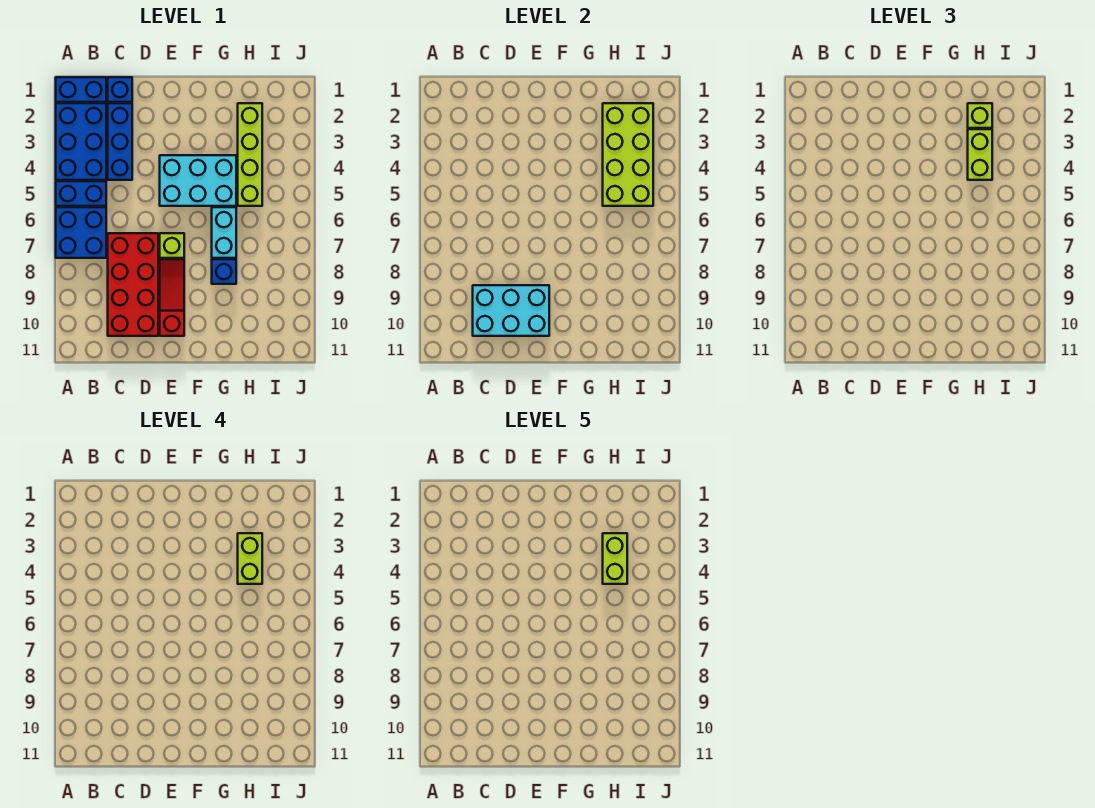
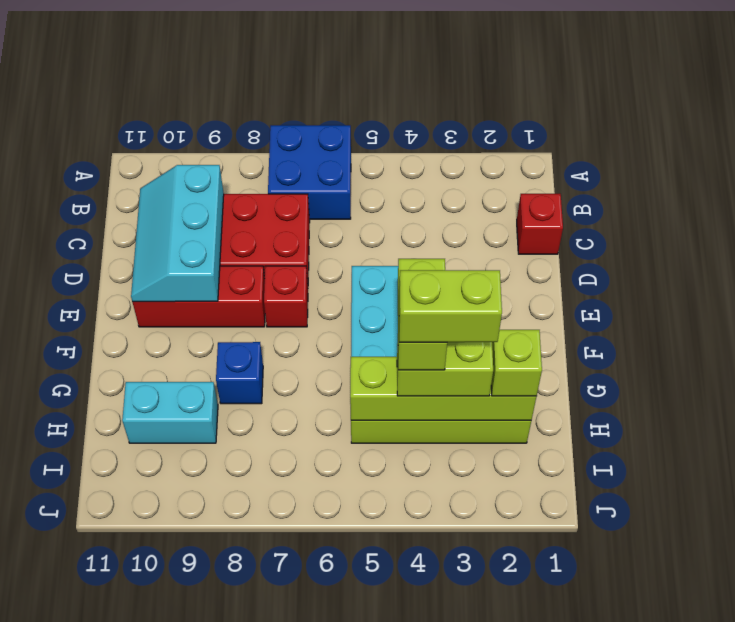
blue brick A1:B1 level 1 -> none
blue brick A2:B4 level 1 -> none
blue brick A5:B5 level 1 -> none
blue brick C1 level 1 -> red brick C1 level 1
blue brick C2:C4 level 1 -> none
cyan brick C9:E10 level 2 -> cyan slope C9:E10 level 2 top 9
lime brick E7 level 1 -> red brick E7 level 1
red slope E8:E10 level 1 top 10 -> red brick E8:E10 level 1
cyan brick G6:G7 level 1 -> cyan brick H9:H10 level 1
lime brick H2:I5 level 2 -> lime brick H2:H5 level 2
lime brick H3:H4 level 4 -> lime brick G4:H4 level 4

